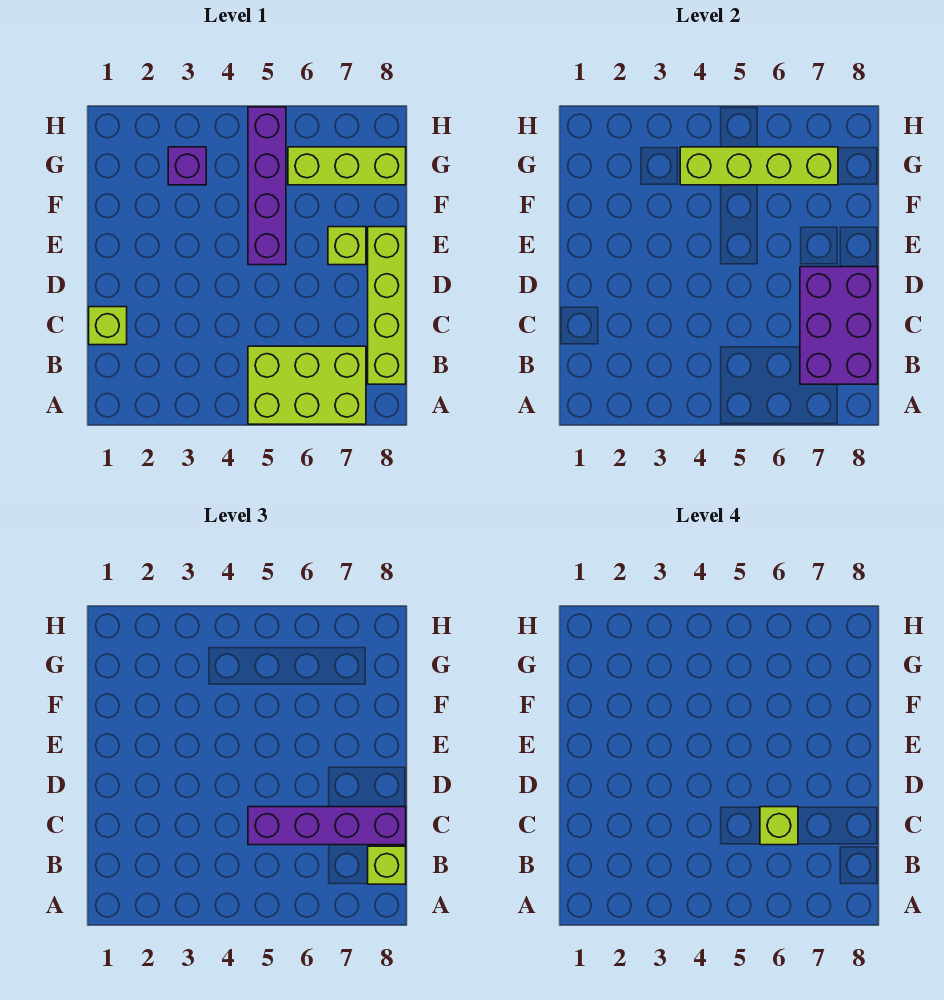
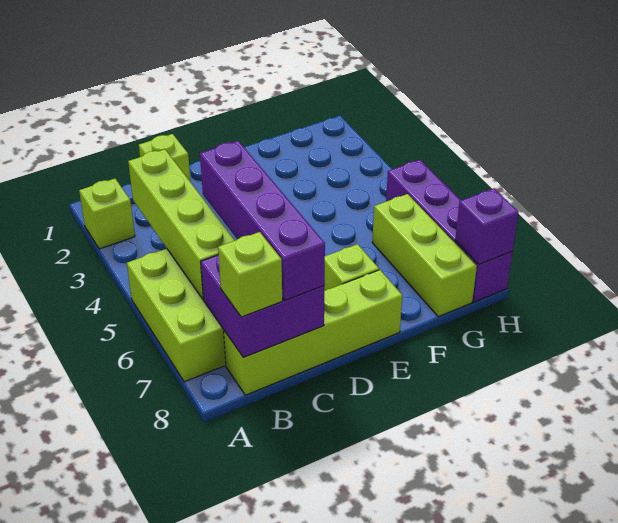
purple brick B7:D8 level 2 -> purple brick B7:C8 level 2
lime brick C6 level 4 -> lime brick A2 level 1
purple brick E5:H5 level 1 -> purple brick H5:H8 level 1
purple brick G3 level 1 -> purple brick H8 level 2
lime brick G4:G7 level 2 -> lime brick B3:B6 level 2

